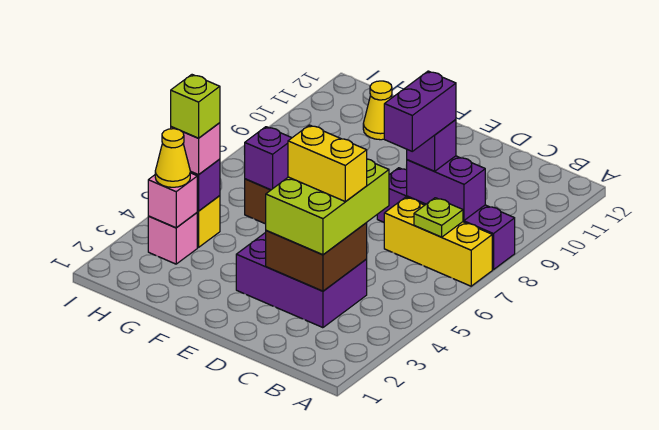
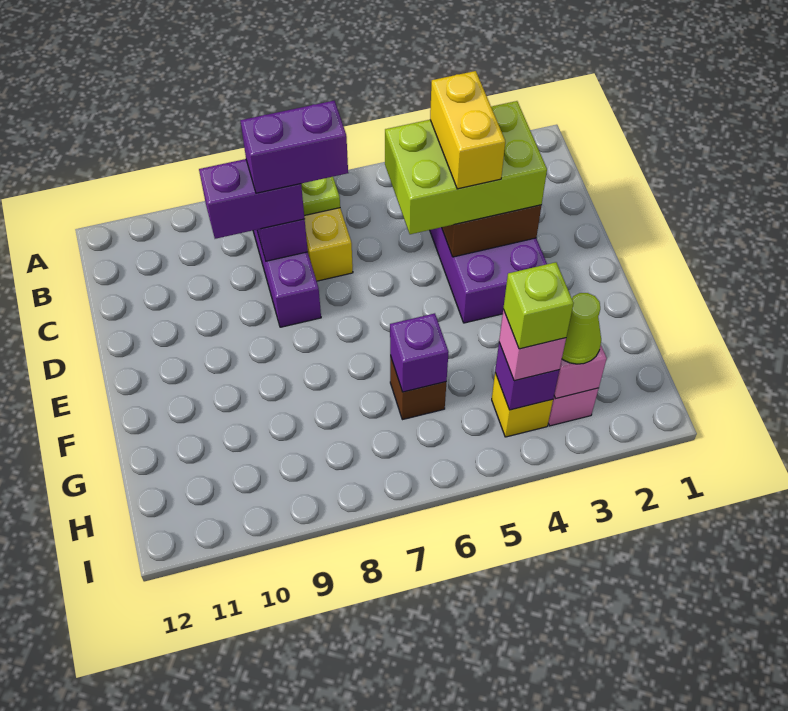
purple brick C8 level 3 -> purple brick C8:C9 level 3
yellow cone G11 level 1 -> none
yellow cone H3 level 3 -> lime cone H3 level 3

